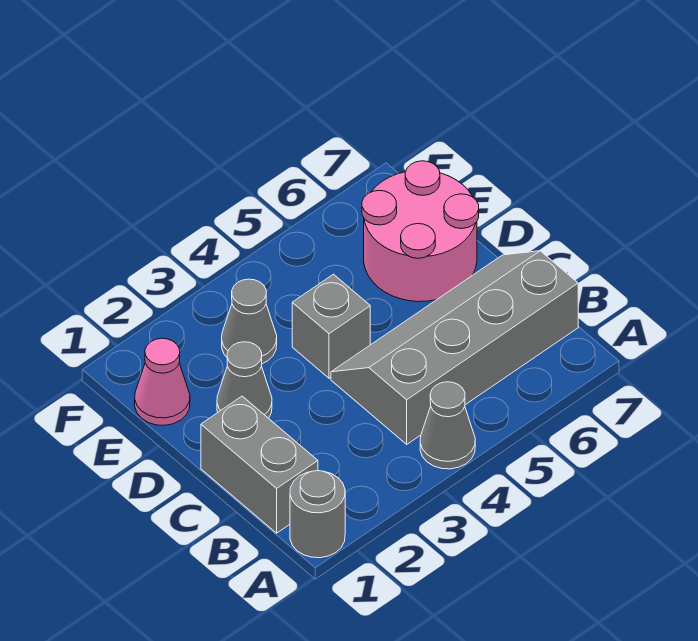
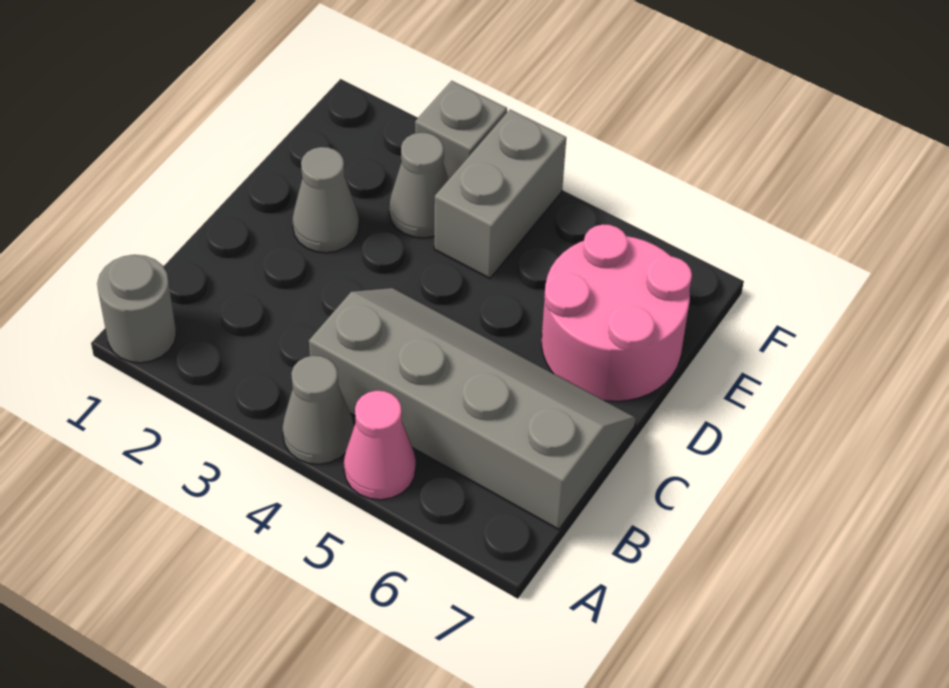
grey brick B1:C1 level 1 -> grey brick E4:F4 level 1
grey brick D4 level 1 -> grey brick F3 level 1
pink cone E1 level 1 -> pink cone A5 level 1

